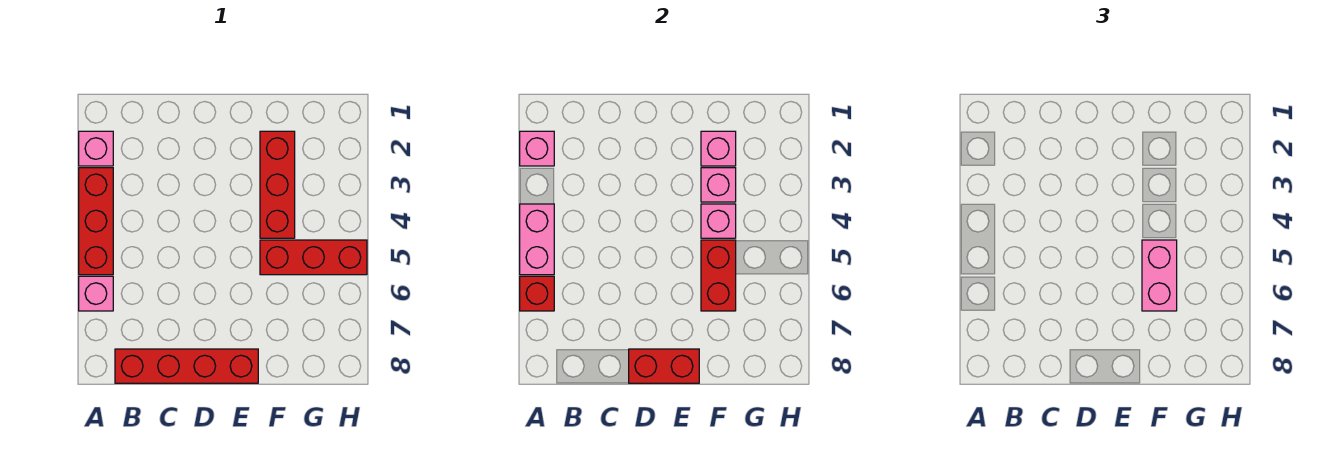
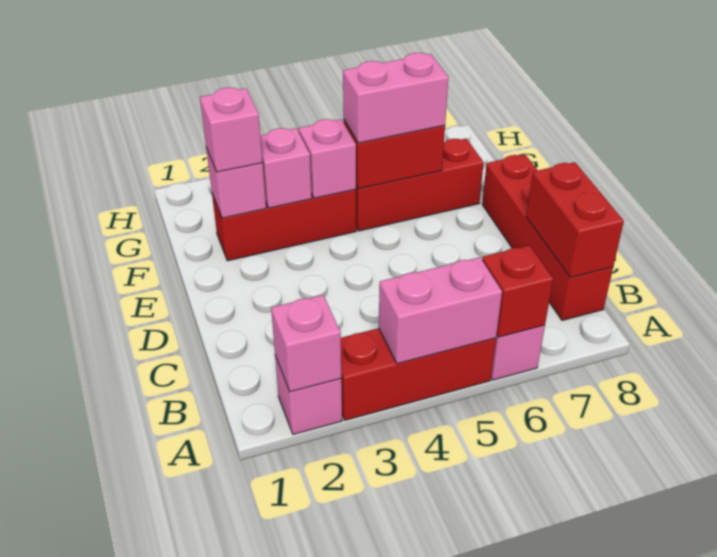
red brick D8:E8 level 2 -> red brick B8:C8 level 2
none -> pink brick F2 level 3
red brick F5:H5 level 1 -> red brick F5:F7 level 1

